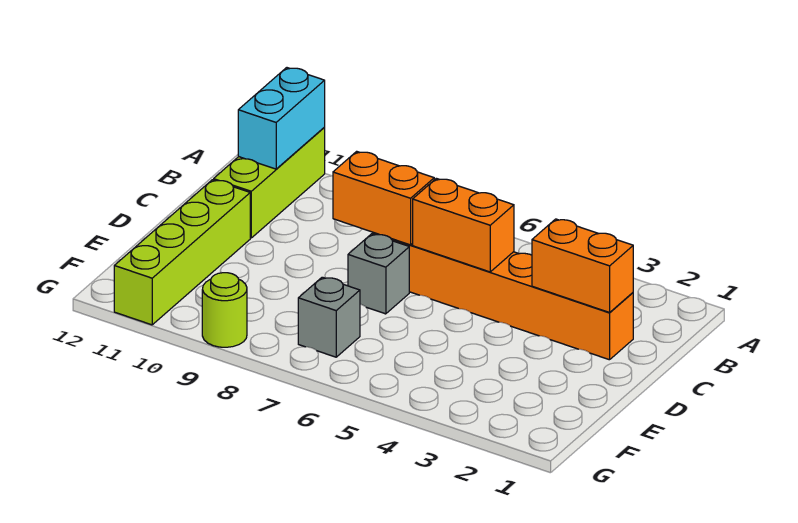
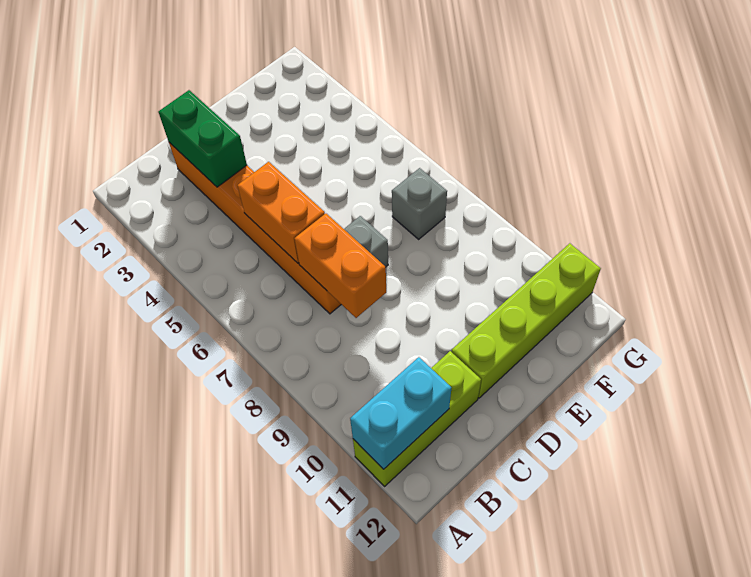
orange brick C2:C3 level 2 -> green brick C2:C3 level 2
lime round brick G9 level 1 -> none

